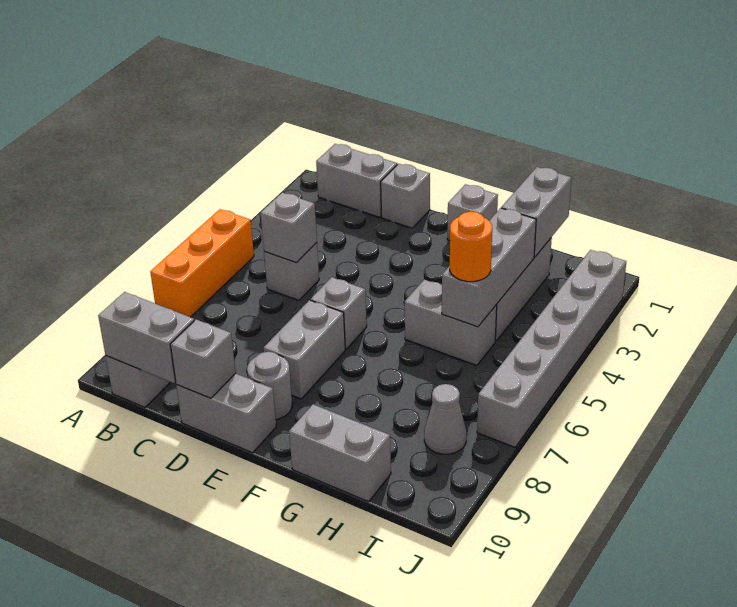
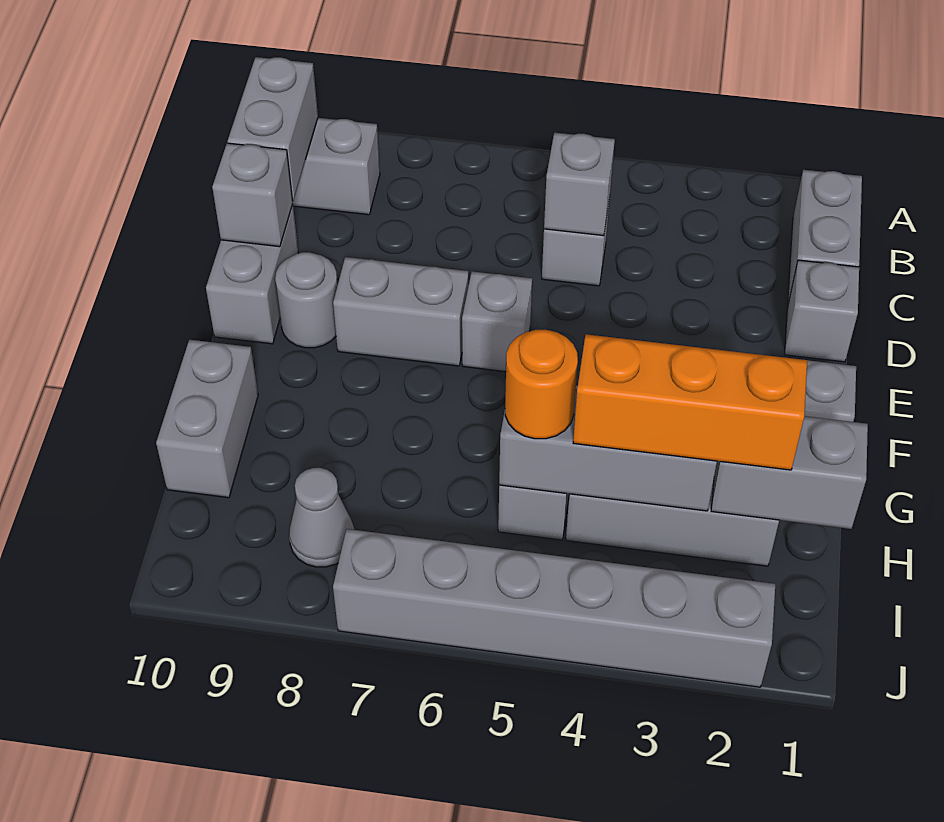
orange brick A5:A7 level 1 -> orange brick H2:H4 level 3

